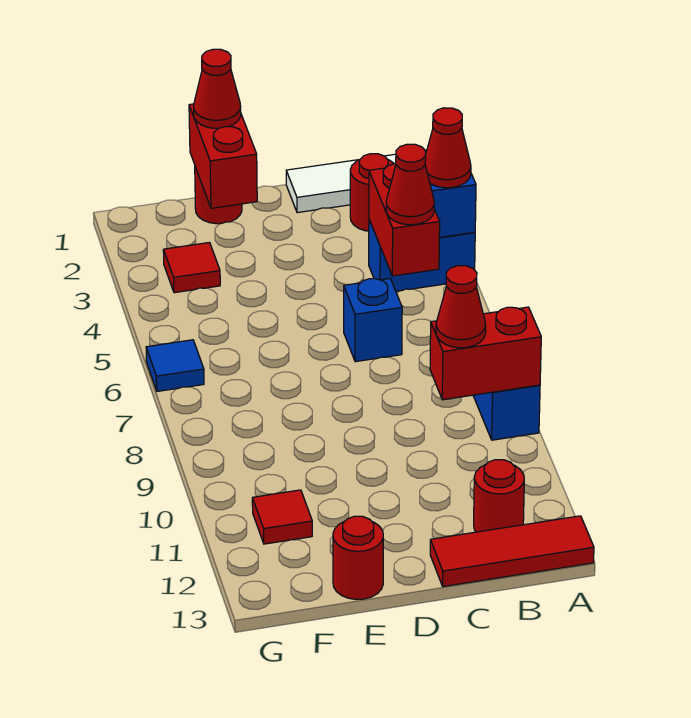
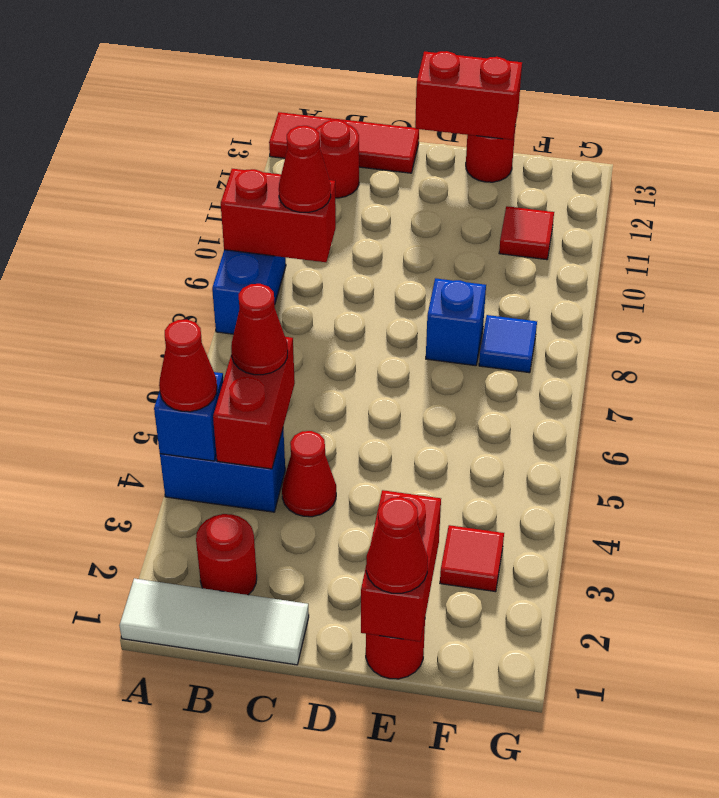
none -> red cone C4 level 1
blue brick C6 level 1 -> blue brick E8 level 1
none -> red brick D13:E13 level 2
blue tile G6 level 1 -> blue tile F8 level 1

